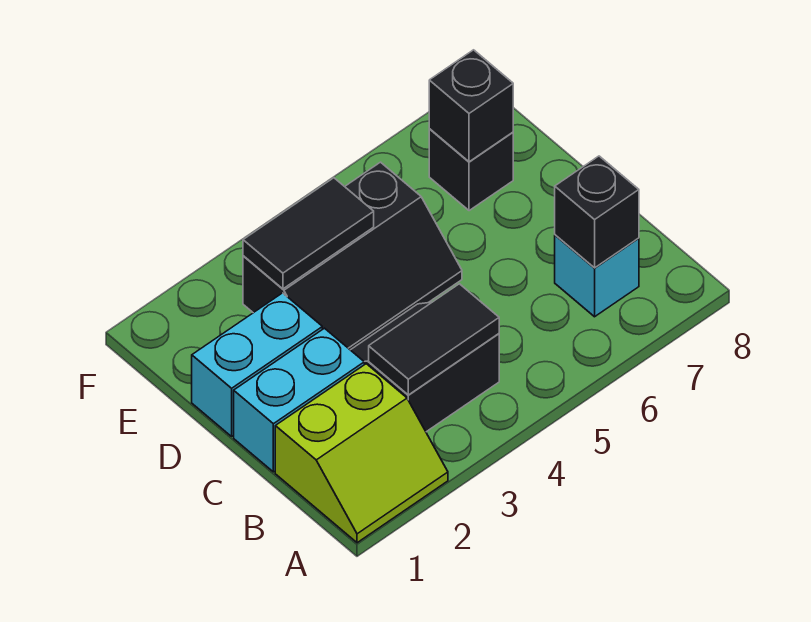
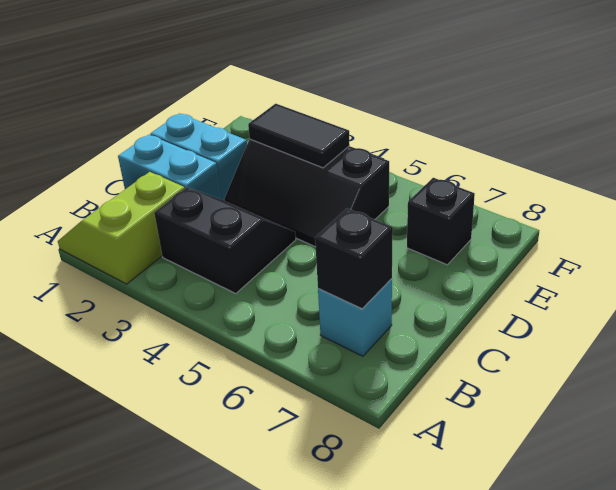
lime slope A1:B2 level 1 top B -> lime slope A1:B2 level 1 top 2
black tile B3:B4 level 2 -> none
black brick E7 level 2 -> none

